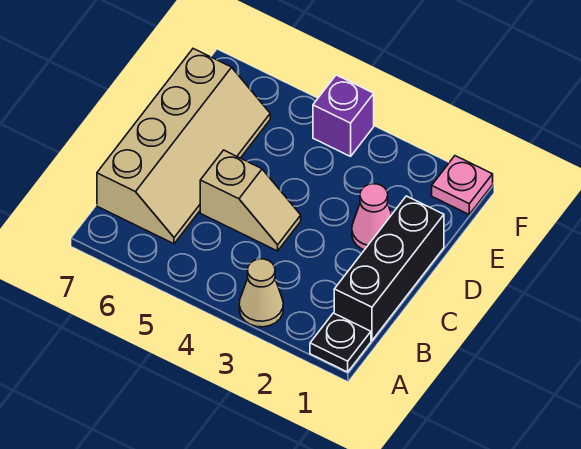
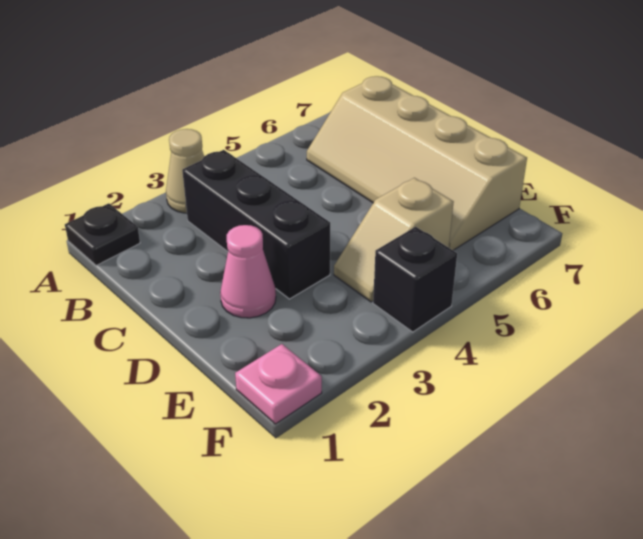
black brick B1:D1 level 1 -> black brick B3:D3 level 1
tan slope C4:C5 level 1 top 5 -> tan slope E4:E5 level 1 top 5
purple brick F4 level 1 -> black brick F4 level 1

